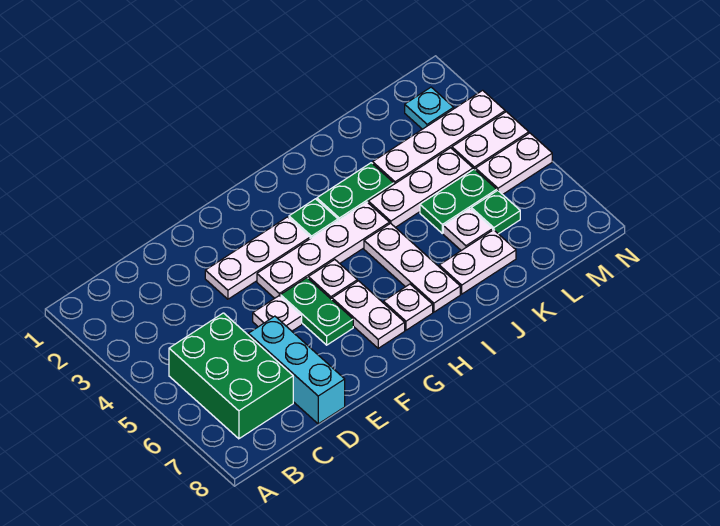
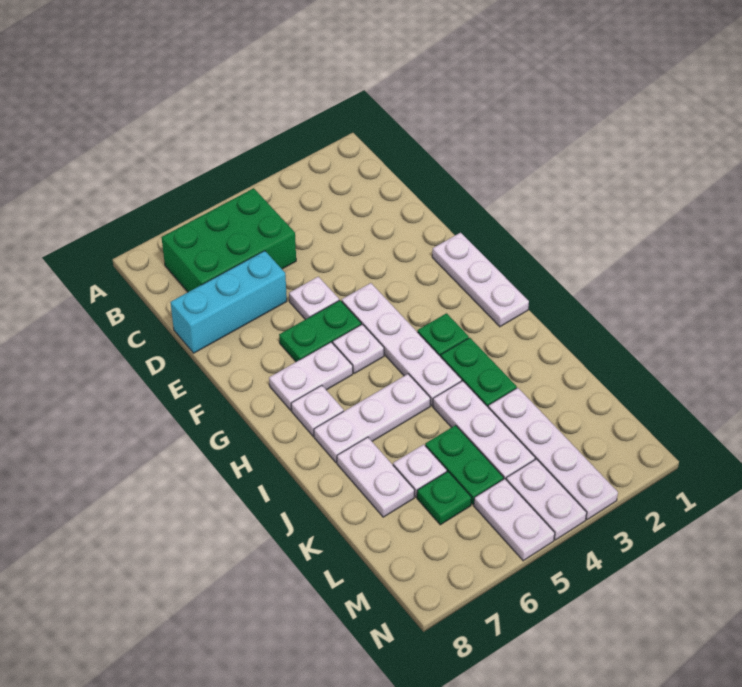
white plate E3:G3 level 1 -> white plate F1:H1 level 1
cyan plate M2 level 1 -> none

